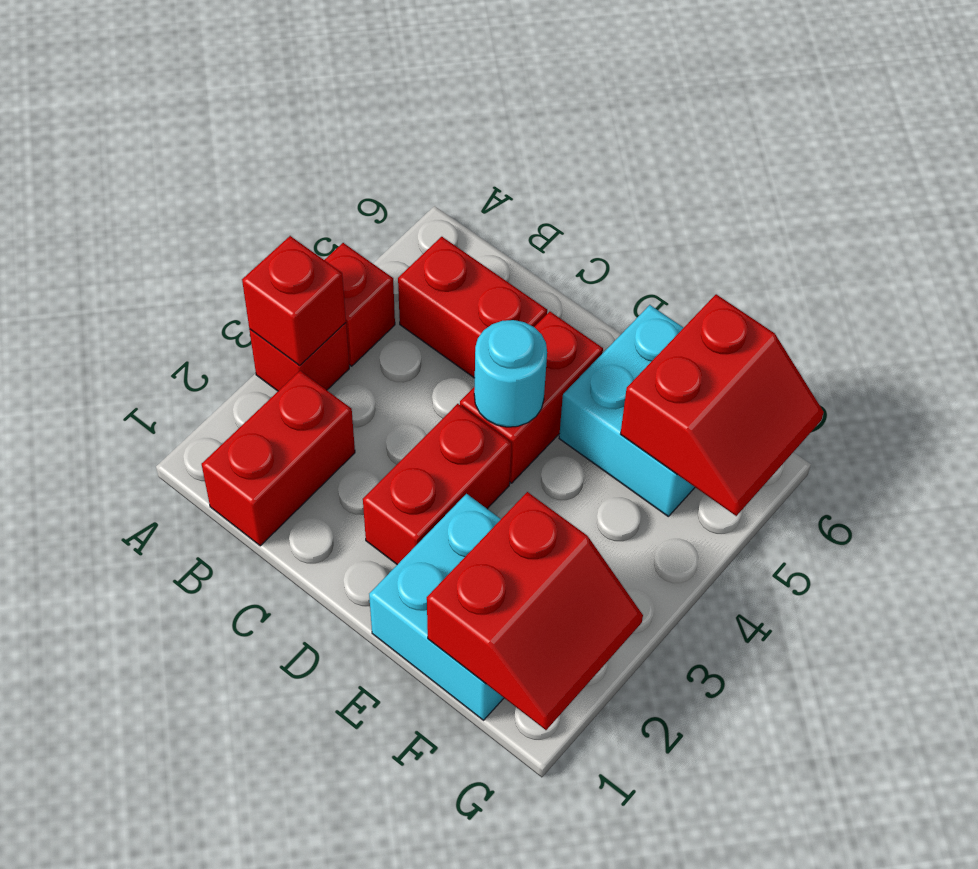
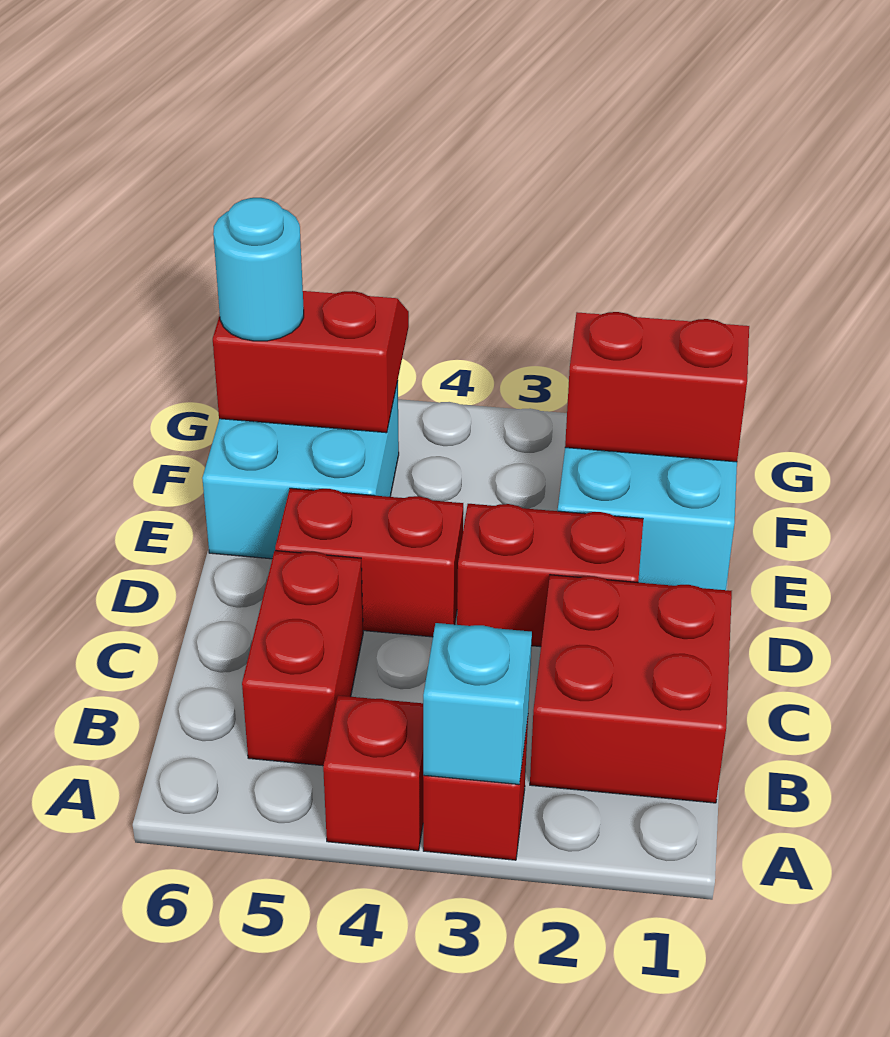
red brick A3 level 2 -> cyan brick A3 level 2
red brick B1:B2 level 1 -> red brick B1:C2 level 1
cyan round brick D4 level 2 -> cyan round brick F6 level 3

